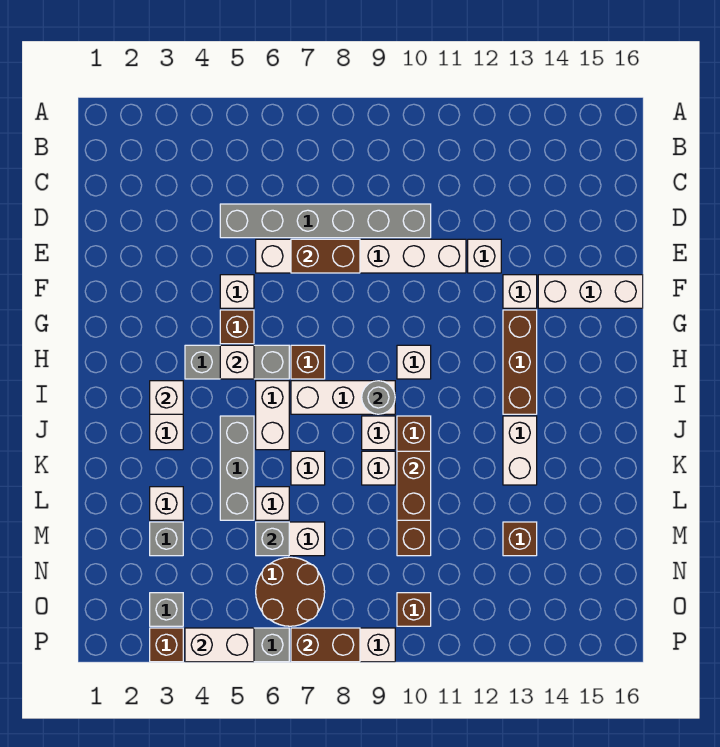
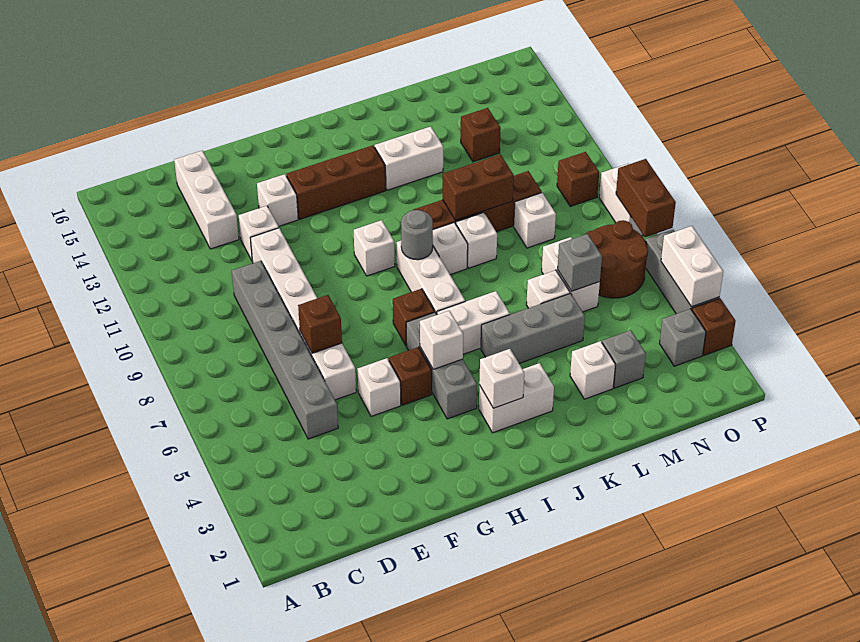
brown brick E7:E8 level 2 -> brown brick E7 level 2
white brick F14:F16 level 1 -> white brick D13:D15 level 1
white brick K7 level 1 -> white brick M9 level 1

